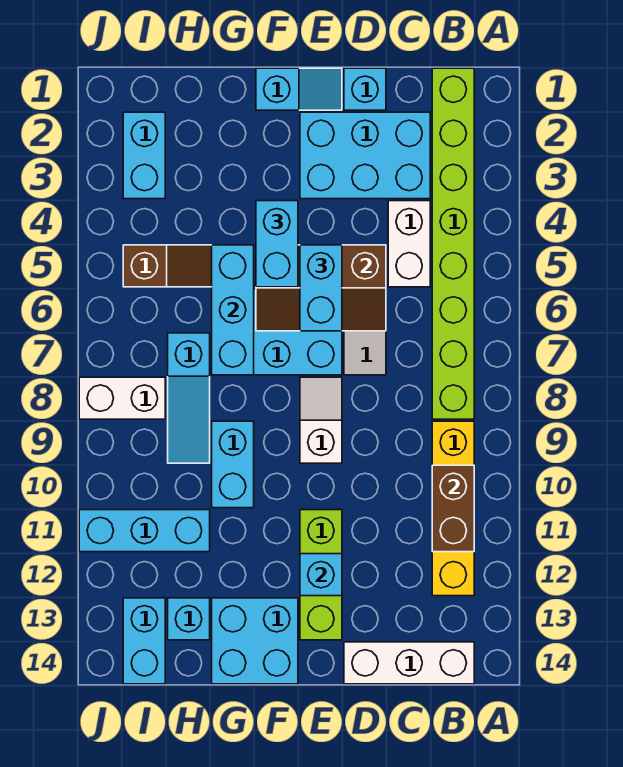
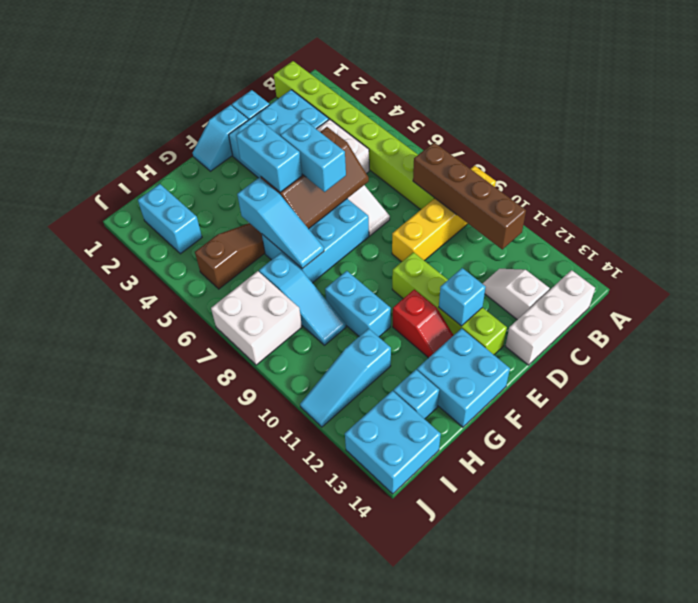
yellow brick B9:B12 level 1 -> yellow brick A9:D9 level 1
brown brick B10:B11 level 2 -> brown brick B8:B11 level 2
cyan slope E1:F1 level 1 top F -> cyan slope E1:F1 level 1 top E
white slope E8:E9 level 1 top 9 -> white slope C12:C13 level 1 top 13
lime brick E11:E13 level 1 -> lime brick E10:E13 level 1
none -> red slope F11:F12 level 1 top 11
cyan brick G5:G7 level 2 -> cyan slope G5:G7 level 2 top 5
cyan brick H11:J11 level 1 -> cyan slope H11:J11 level 1 top H
white brick I8:J8 level 1 -> white brick I7:J8 level 1
cyan brick I13:I14 level 1 -> cyan brick I13:J14 level 1

